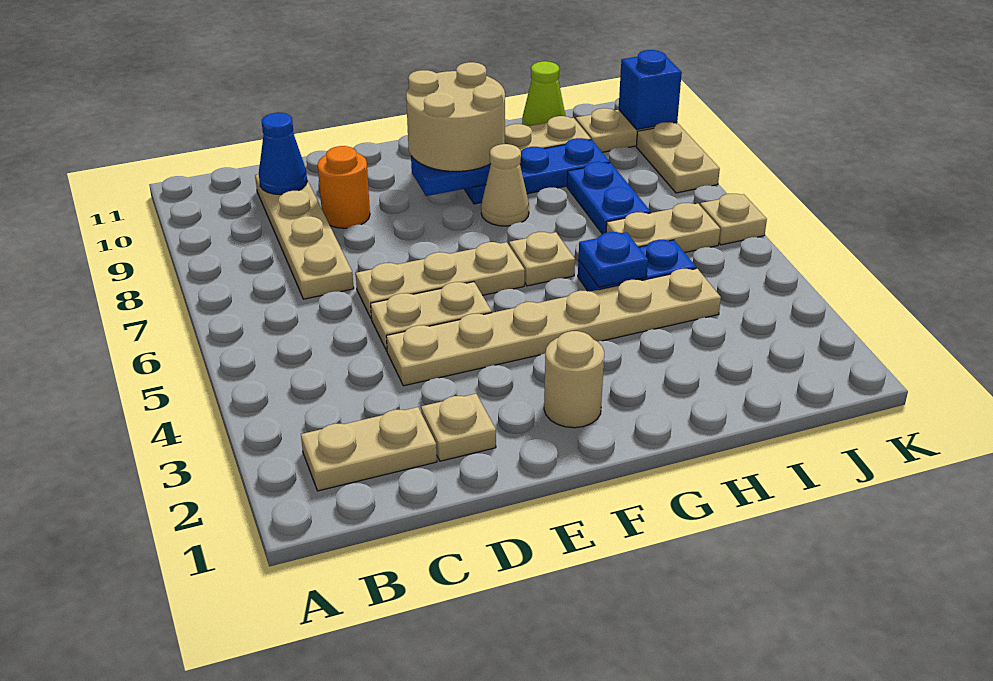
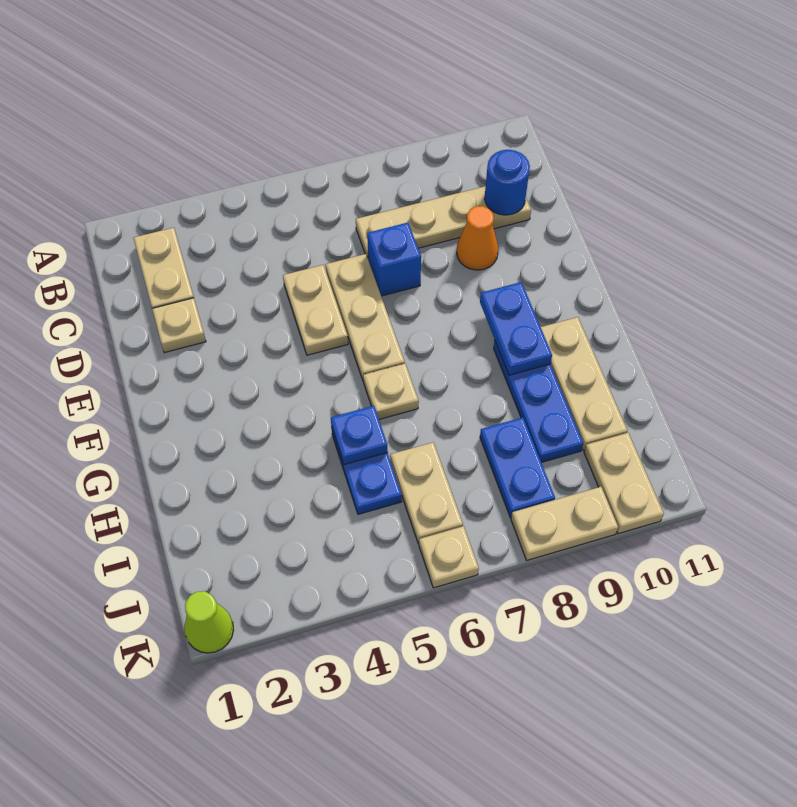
blue cone C10 level 2 -> blue round brick C10 level 2
tan plate D4:I4 level 1 -> none
orange round brick D9 level 1 -> orange cone D9 level 1
tan round brick F2 level 1 -> none
tan round brick F9:G10 level 3 -> none
tan cone G8 level 1 -> none
blue plate I7:I8 level 1 -> blue plate I8:J8 level 1
lime cone I11 level 1 -> lime cone K1 level 1
blue brick K10 level 2 -> blue brick D7 level 1

